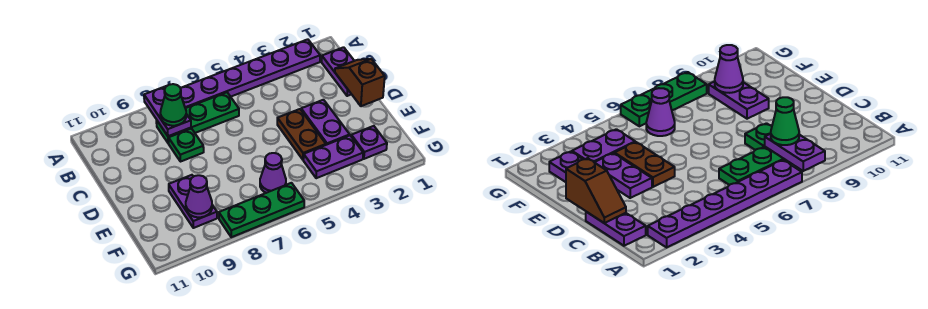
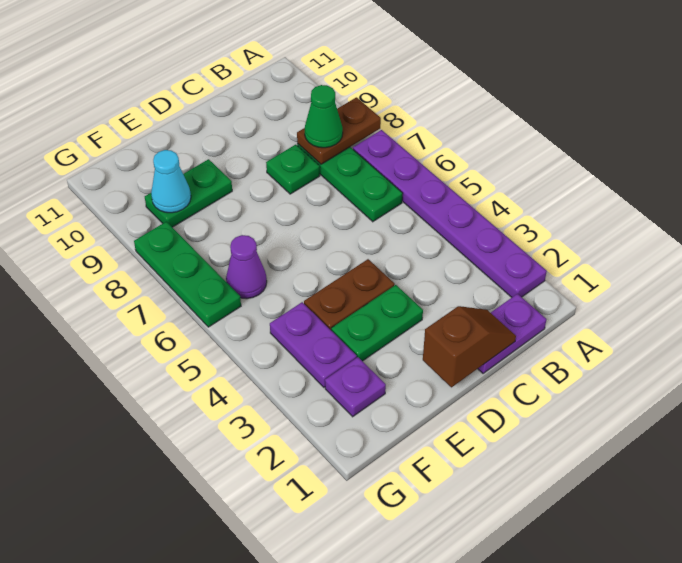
purple plate A8:B8 level 2 -> brown plate A8:B8 level 2
purple plate D3:E3 level 1 -> green plate D3:E3 level 1
purple plate E9:F9 level 1 -> green plate E9:F9 level 1
purple cone F9 level 2 -> cyan cone F9 level 2

